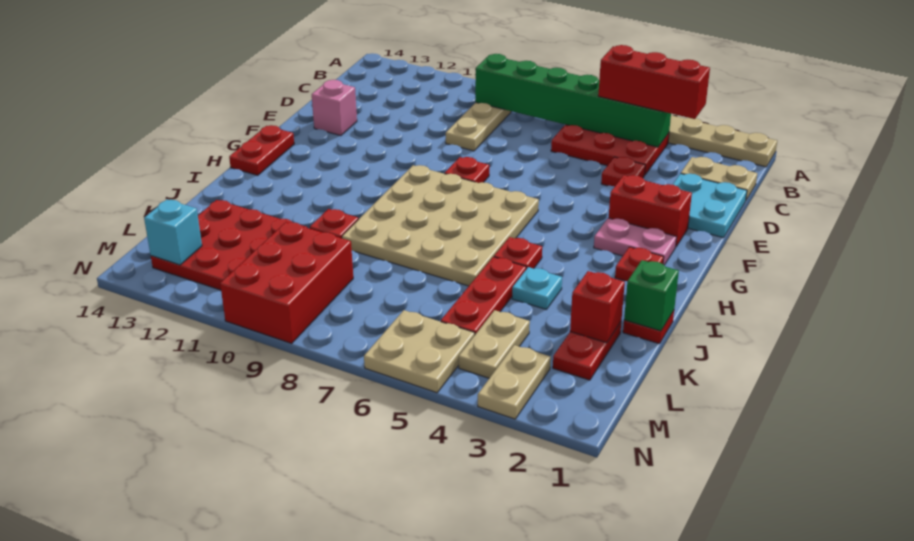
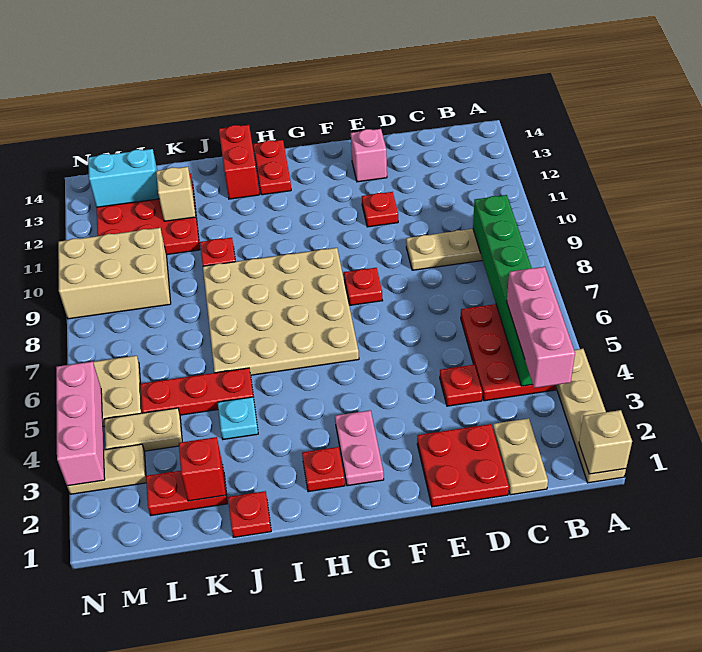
none -> tan brick A1 level 2
red brick B3:B5 level 3 -> pink brick B3:B5 level 3
cyan plate D1:E2 level 1 -> red plate D1:E2 level 1
red brick F2:F3 level 1 -> red brick I13:I14 level 1
red plate G14:H14 level 1 -> red plate H13:H14 level 1
red plate I5 level 1 -> red plate E11 level 1
green brick J1 level 2 -> none
none -> tan brick K12 level 2
red brick L9:N10 level 1 -> tan brick L9:N10 level 1
cyan brick M13 level 2 -> cyan brick L13:M13 level 2
none -> pink brick N3:N5 level 2

